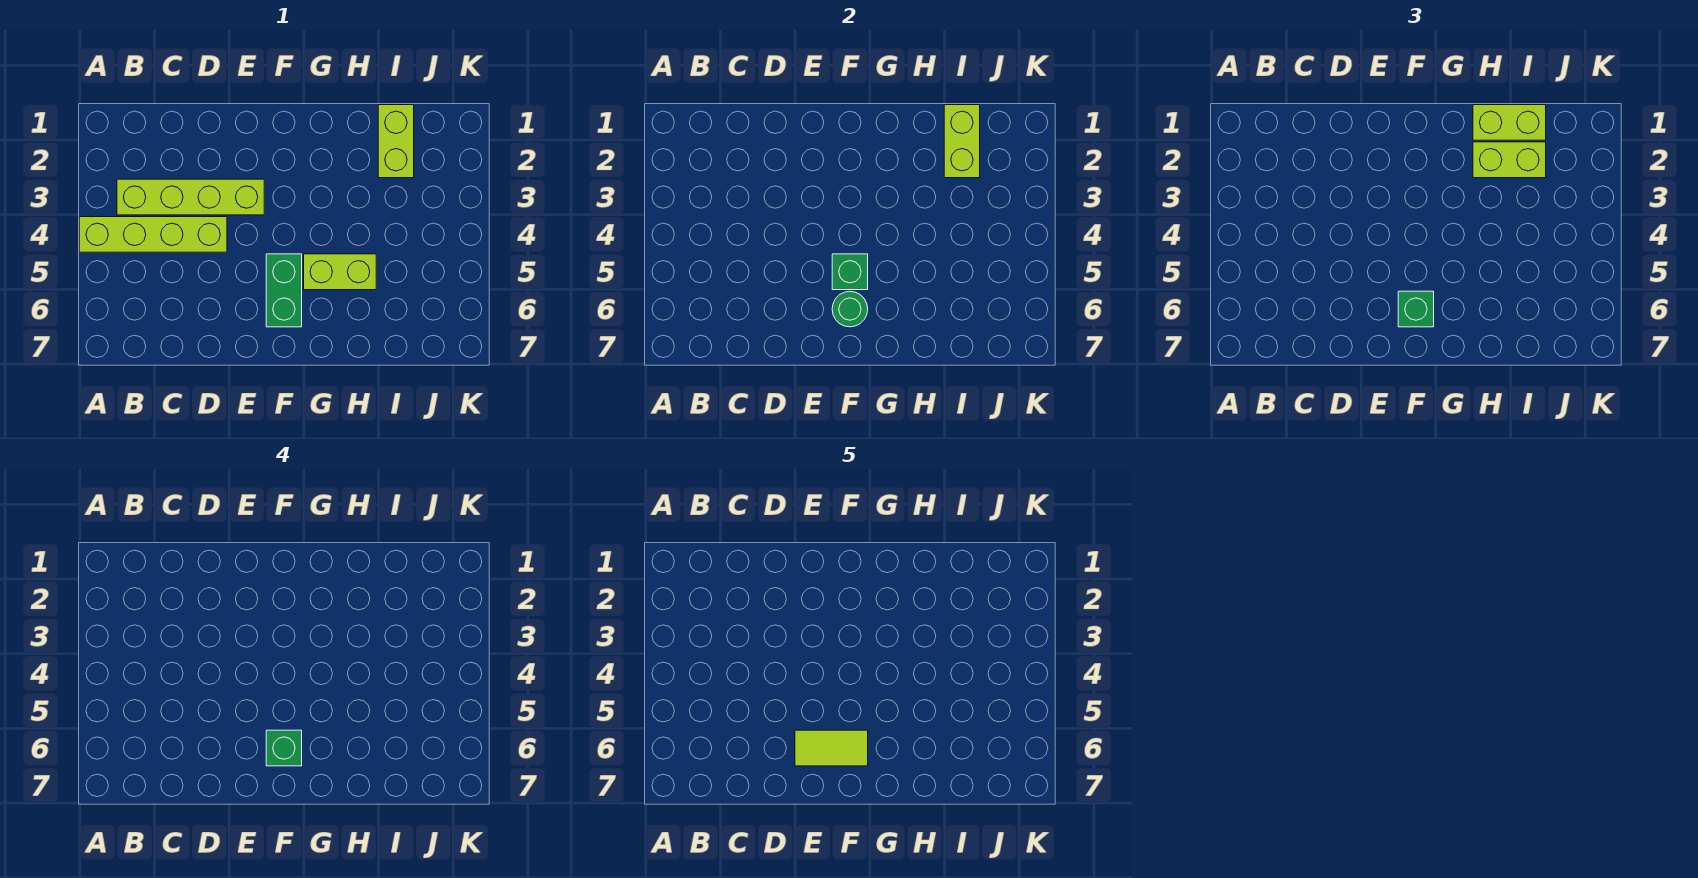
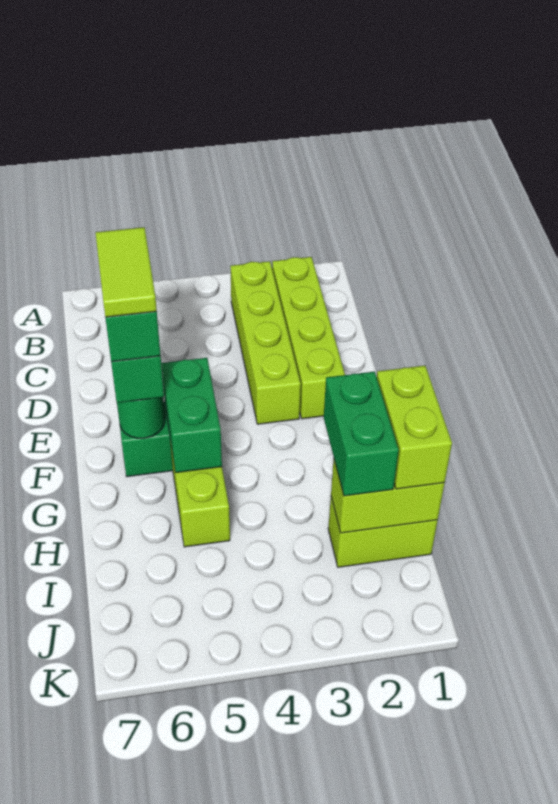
lime brick A4:D4 level 1 -> lime brick B2:E2 level 1
green brick F5 level 2 -> green brick F5:G5 level 2
lime brick H2:I2 level 3 -> green brick H2:I2 level 3

